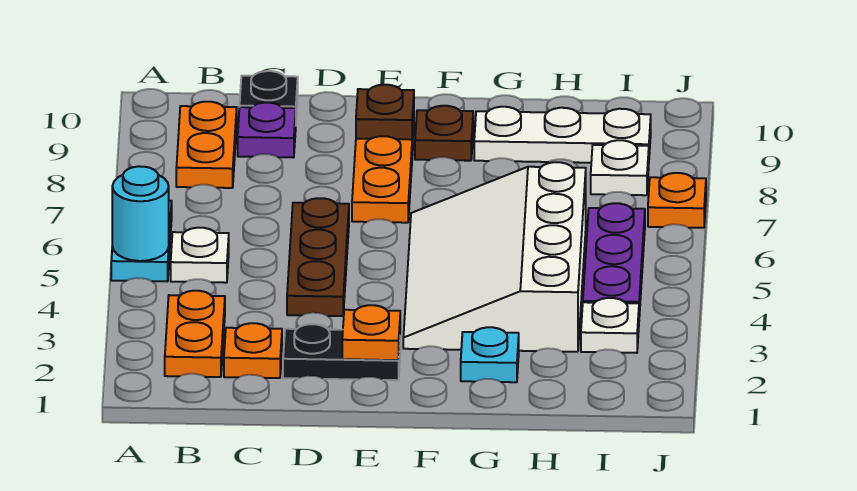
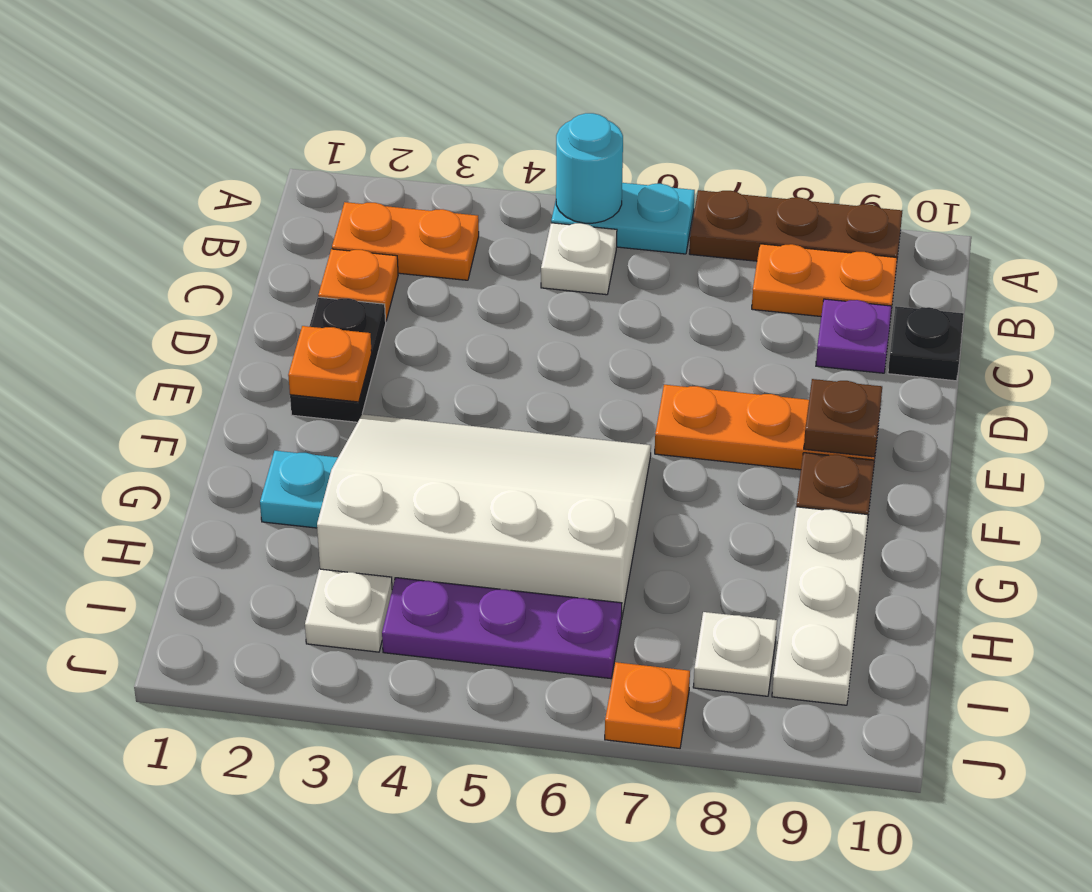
brown plate D4:D6 level 1 -> brown plate A7:A9 level 1

